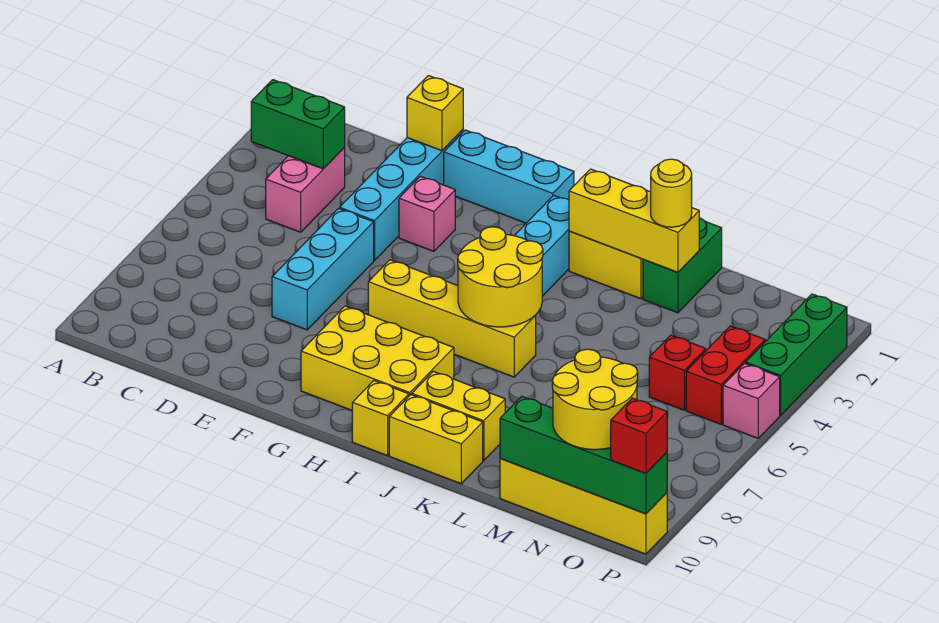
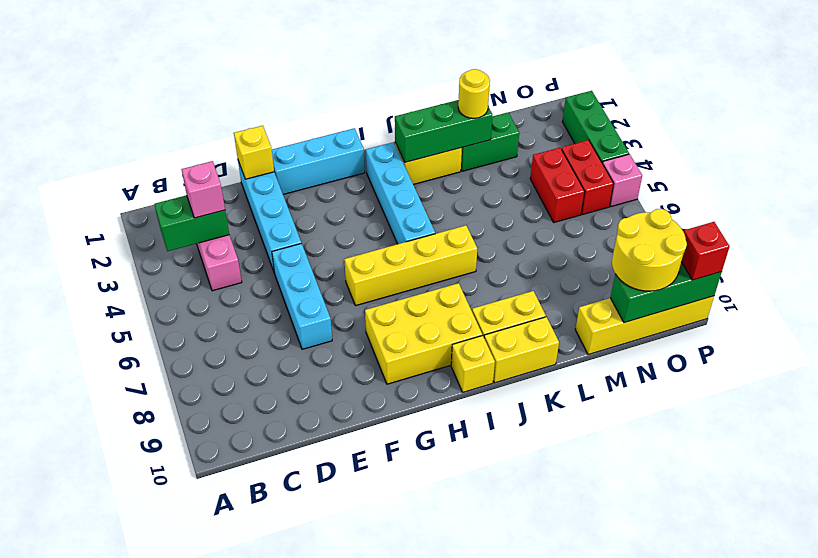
pink brick F3 level 1 -> pink brick C3 level 3
yellow round brick I5:J6 level 2 -> none
yellow brick J2:L2 level 2 -> green brick J2:L2 level 2
green brick L1:L2 level 1 -> green brick L2:M2 level 1
green brick M10:P10 level 2 -> green brick N10:P10 level 2
red brick N5 level 1 -> red brick N4:N5 level 1

